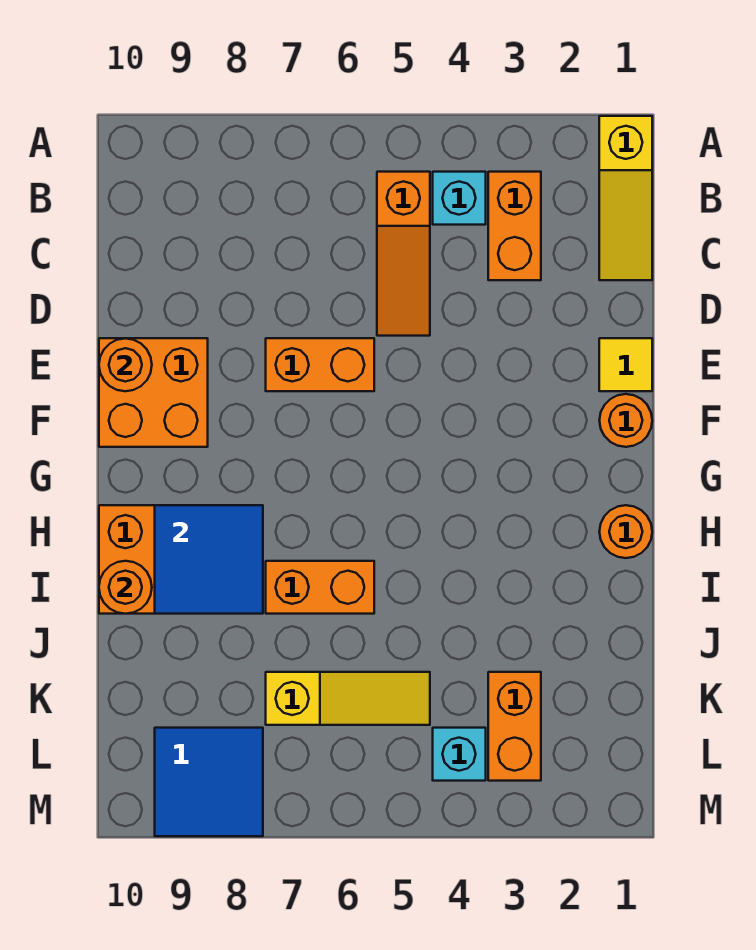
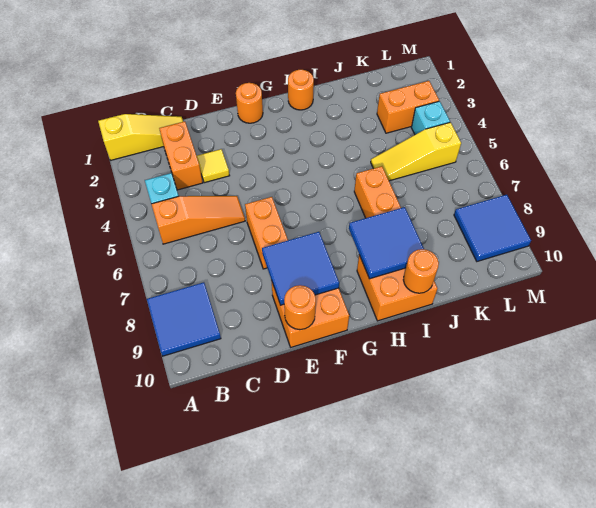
none -> blue tile A8:B9 level 1
orange brick B3:C3 level 1 -> orange brick C2:C3 level 1
yellow tile E1 level 1 -> yellow tile D3 level 1
none -> blue tile E8:F9 level 2
yellow slope K5:K7 level 1 top 7 -> yellow slope J5:L5 level 1 top L

